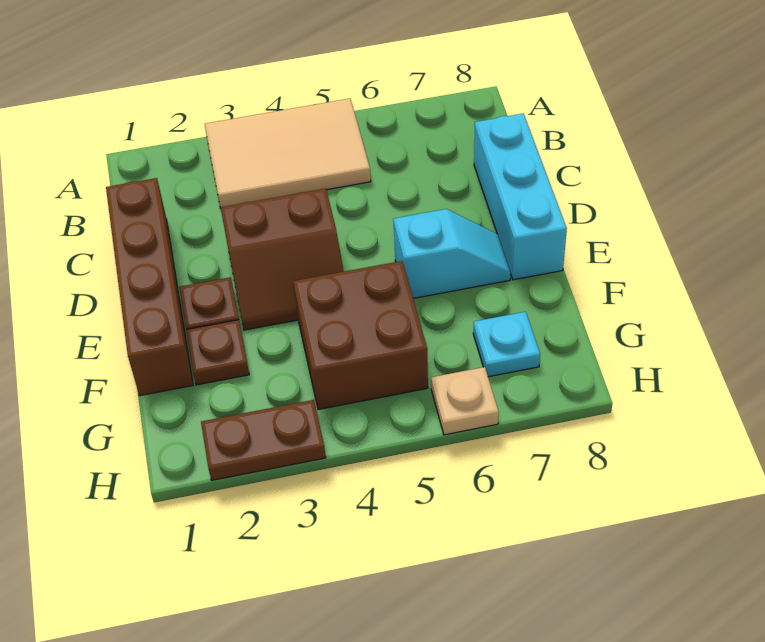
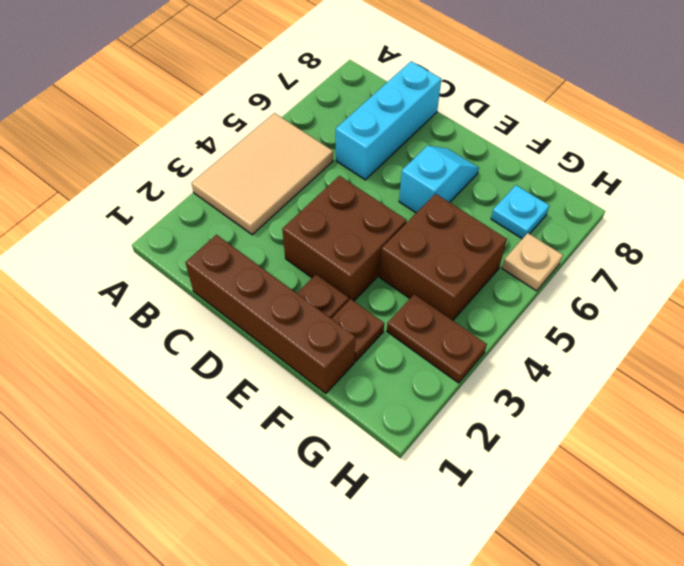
cyan brick C8:E8 level 1 -> cyan brick C6:C8 level 1
brown slope D3:E4 level 1 top D -> brown brick D3:E4 level 1
brown plate H2:H3 level 1 -> brown plate G3:H3 level 1

